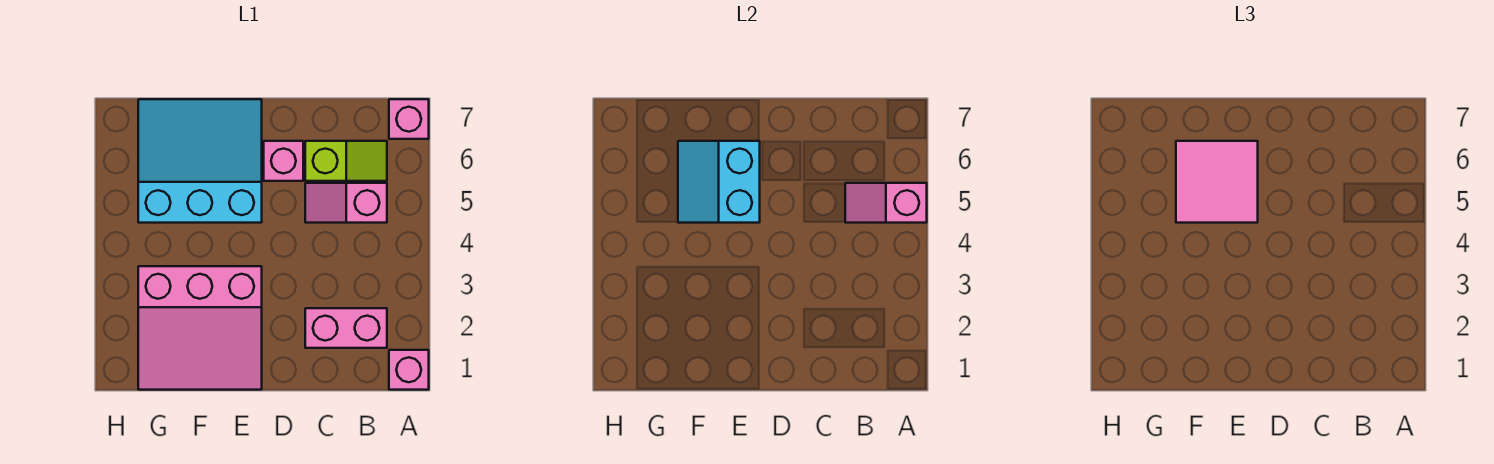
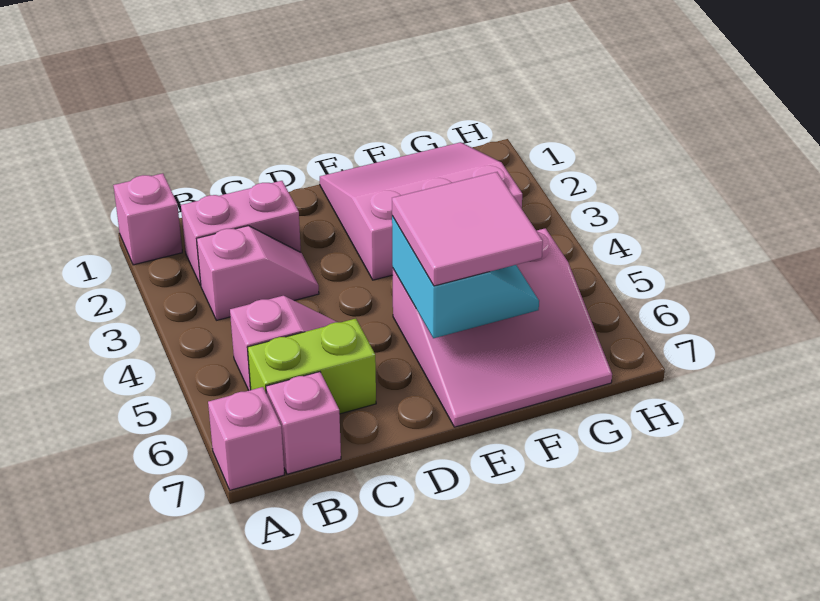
pink slope A5:B5 level 2 top A -> pink slope B3:C3 level 1 top B
lime slope B6:C6 level 1 top C -> lime brick B6:C6 level 1
pink brick D6 level 1 -> pink brick B7 level 1
cyan slope E5:G7 level 1 top 5 -> pink slope E5:G7 level 1 top 5

